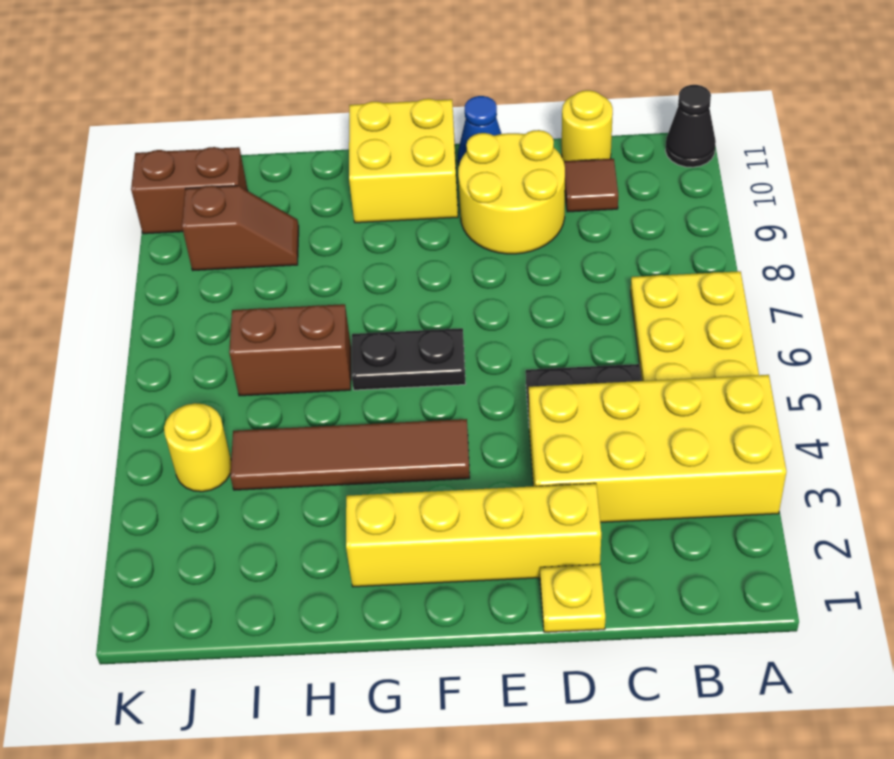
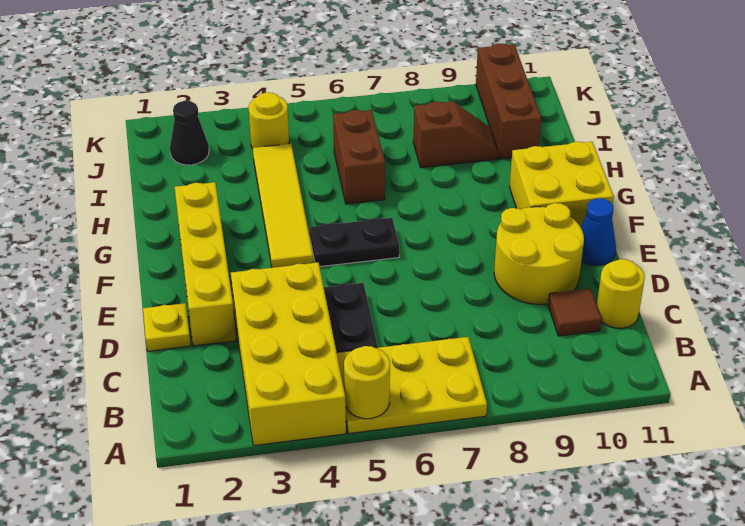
none -> yellow round brick A5 level 2
black cone A11 level 1 -> black cone J2 level 1
brown tile F4:I4 level 1 -> yellow tile F4:I4 level 1
black plate F6:G6 level 1 -> black plate F5:F6 level 1
brown slope I9:J9 level 1 top J -> brown slope I8:I9 level 1 top 8
brown brick J10:K10 level 1 -> brown brick I10:K10 level 1

